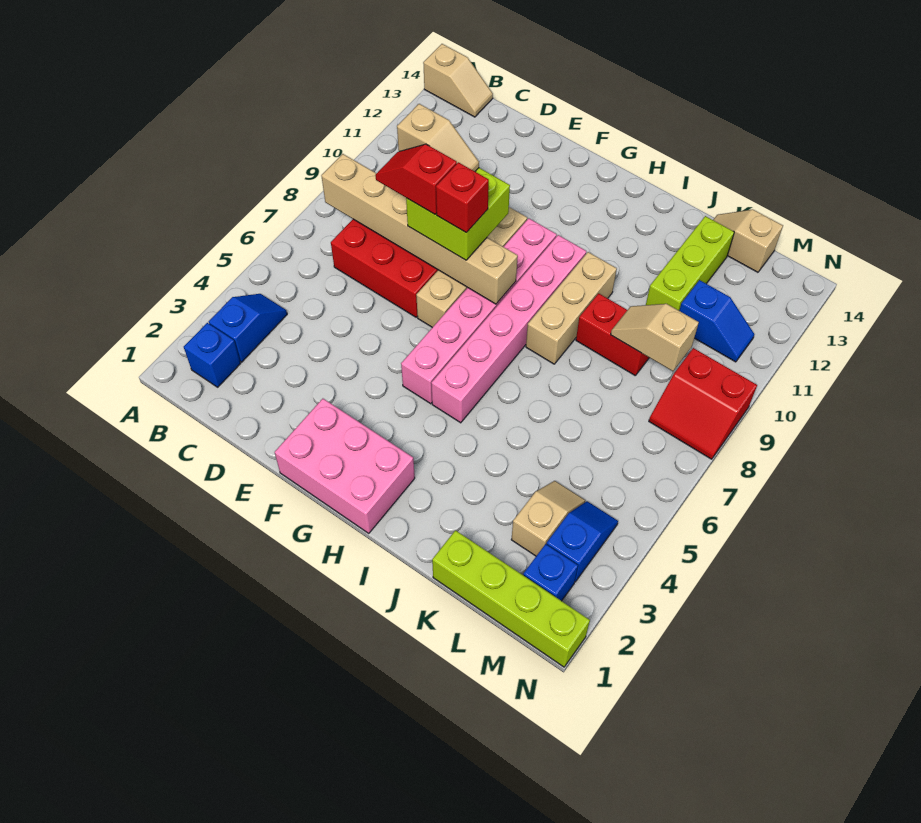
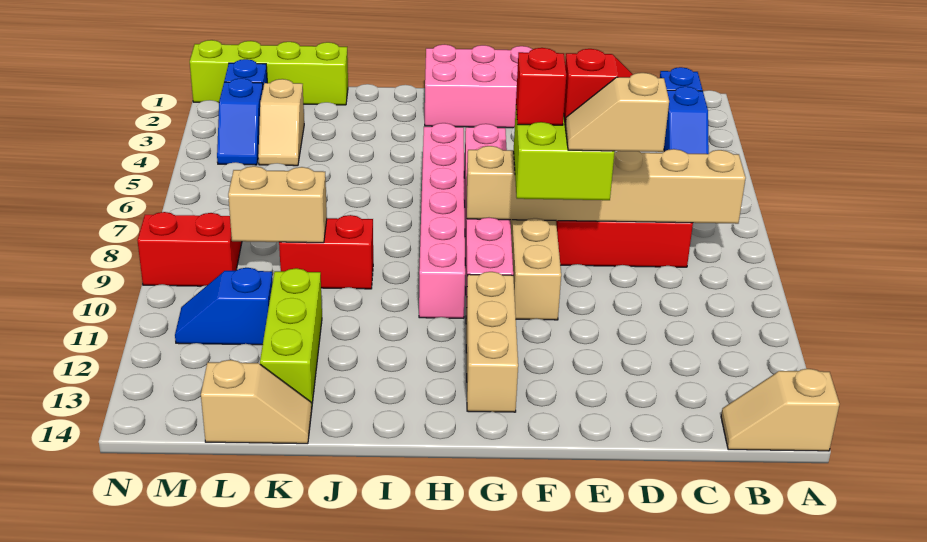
tan brick I8:I10 level 1 -> tan brick G11:G13 level 1
tan slope K9:L9 level 2 top L -> tan brick K9:L9 level 2

